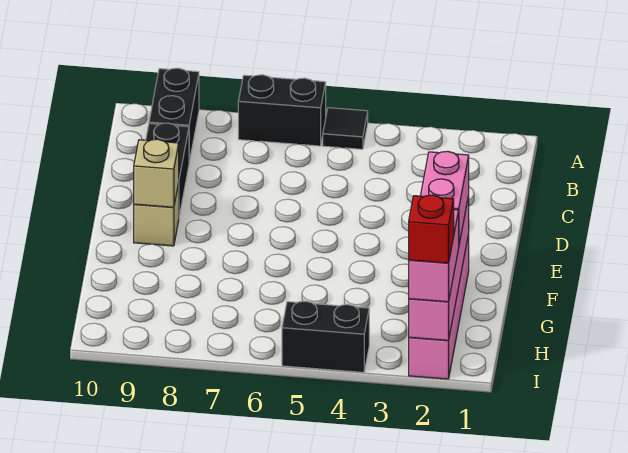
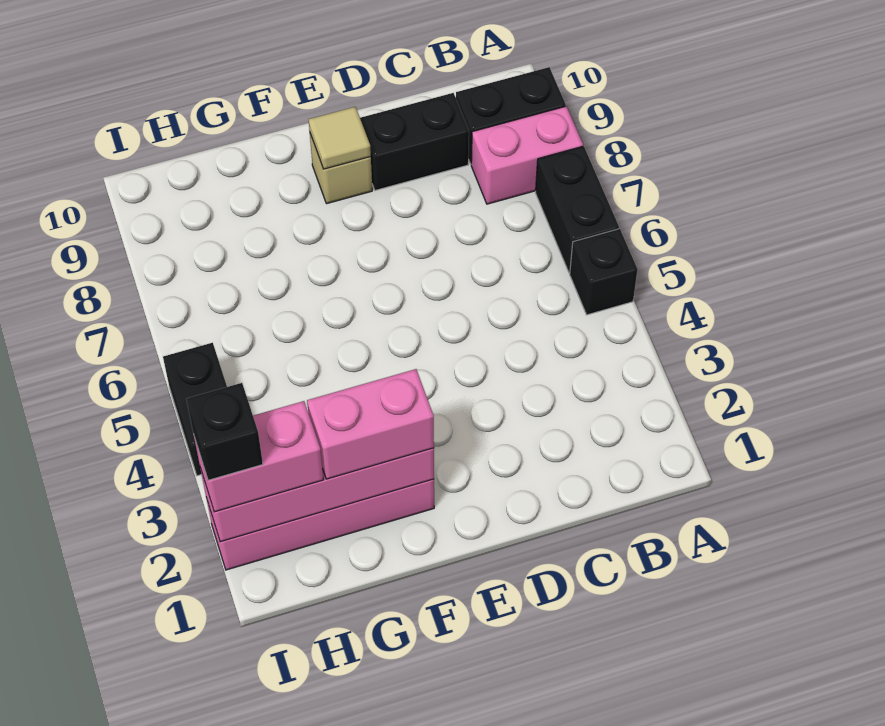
black tile A5 level 1 -> black brick A5 level 1
none -> pink brick A8:B8 level 1
tan brick E9 level 2 -> tan tile E9 level 2
red brick I2 level 4 -> black brick I2 level 4

